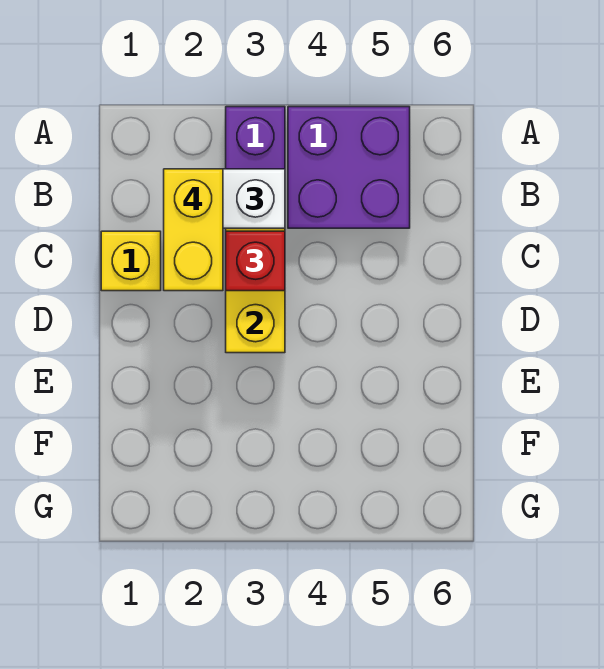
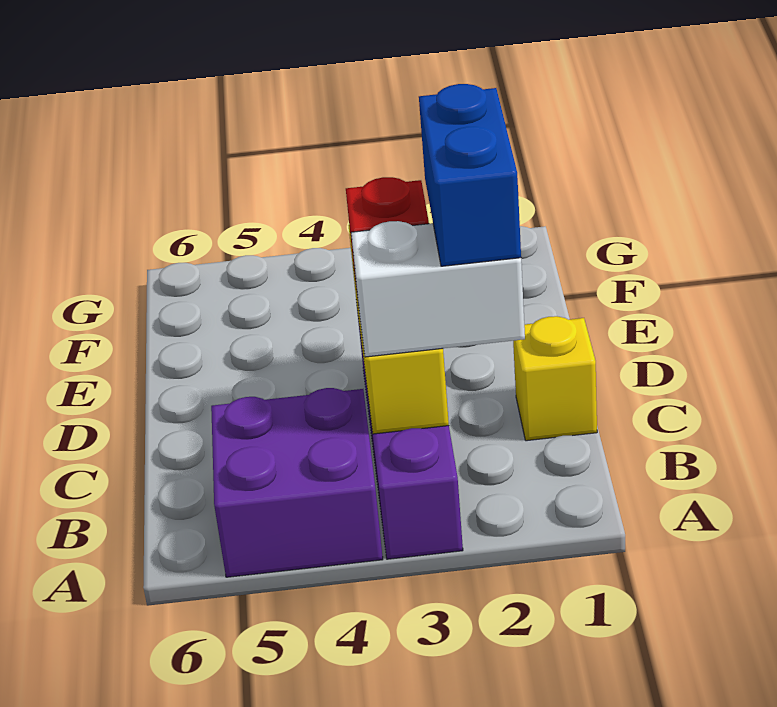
yellow brick B2:C2 level 4 -> blue brick B2:C2 level 4

